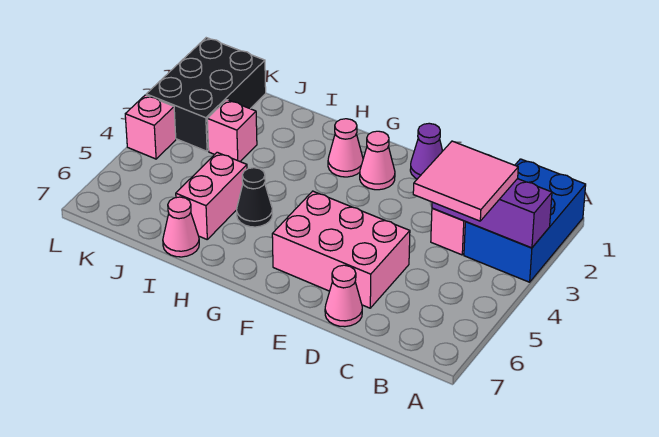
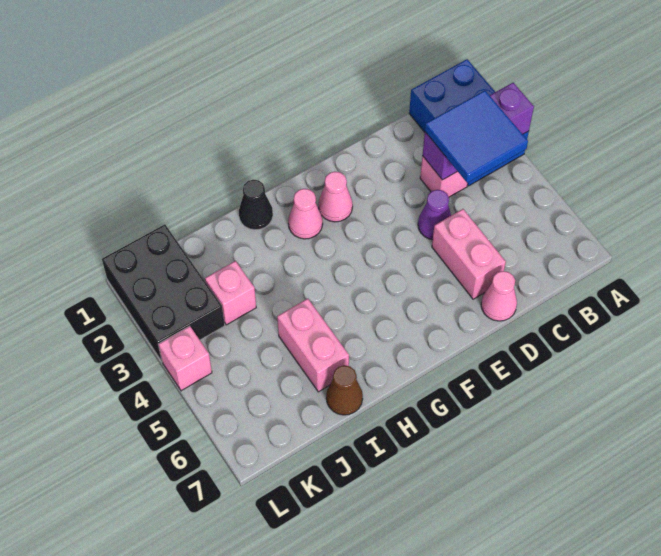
pink tile B3:C4 level 3 -> blue tile B3:C4 level 3
pink brick D5:F6 level 1 -> pink brick D5:D6 level 1
purple cone E1 level 1 -> purple cone D4 level 1
black cone H5 level 1 -> black cone H1 level 1
pink cone I7 level 1 -> brown cone I7 level 1

